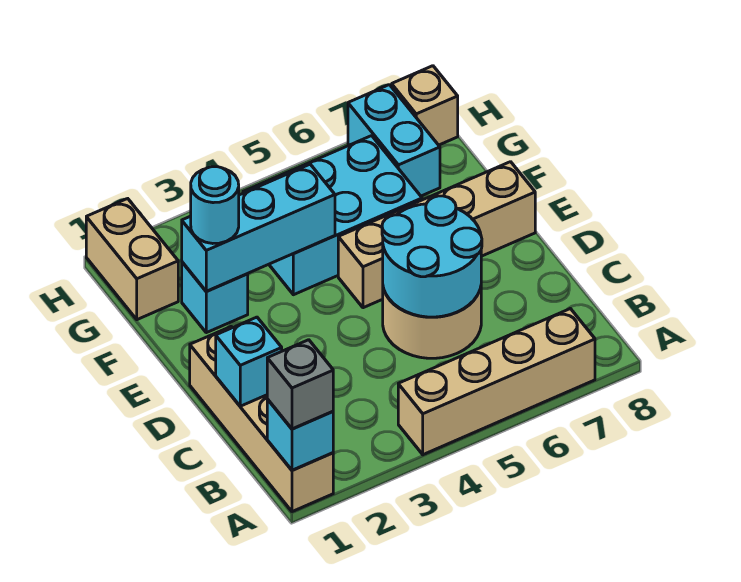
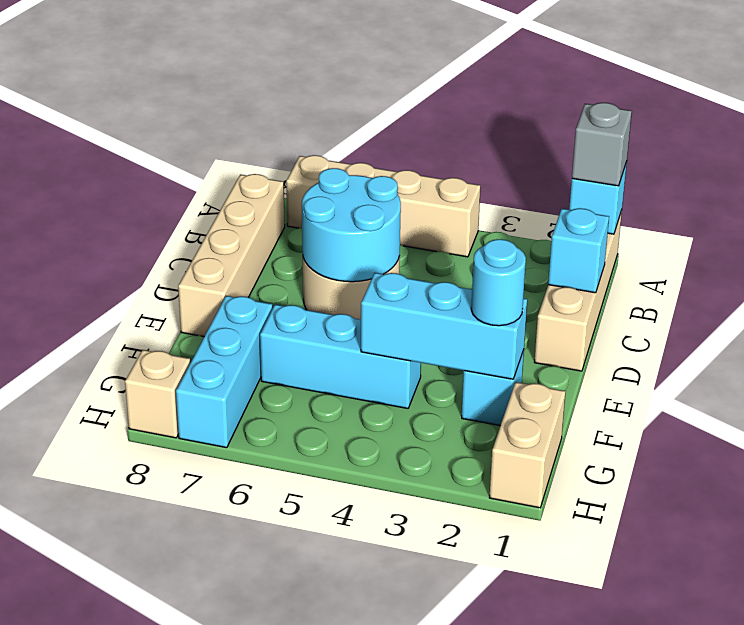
tan brick E5:E8 level 1 -> tan brick B8:E8 level 1
cyan brick F4:G6 level 1 -> cyan brick F4:F6 level 1
cyan brick G7:H7 level 1 -> cyan brick F7:H7 level 1

